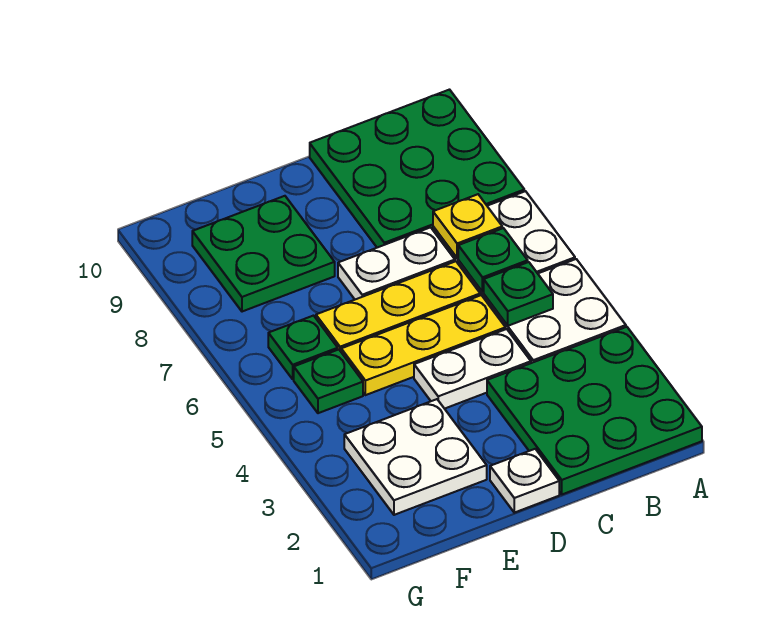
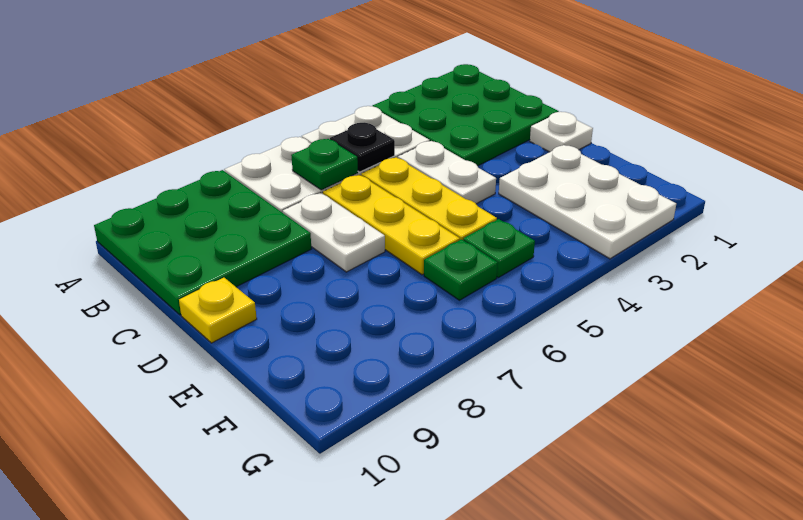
green plate B5 level 2 -> black plate B5 level 2
yellow plate B7 level 2 -> yellow plate D10 level 1
white plate E2:F3 level 1 -> white plate E2:G3 level 1
green plate E8:F9 level 1 -> none

